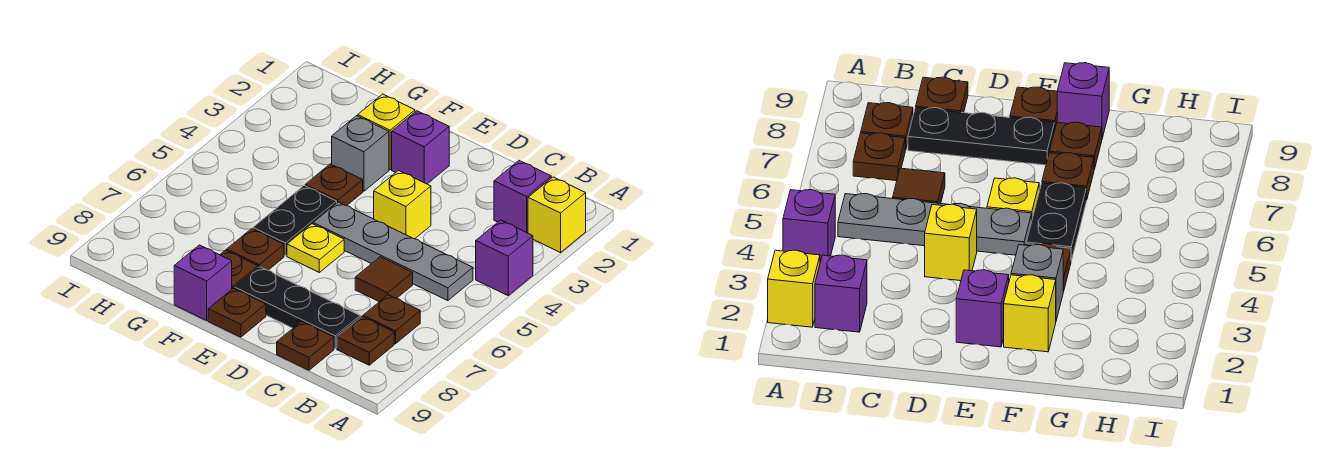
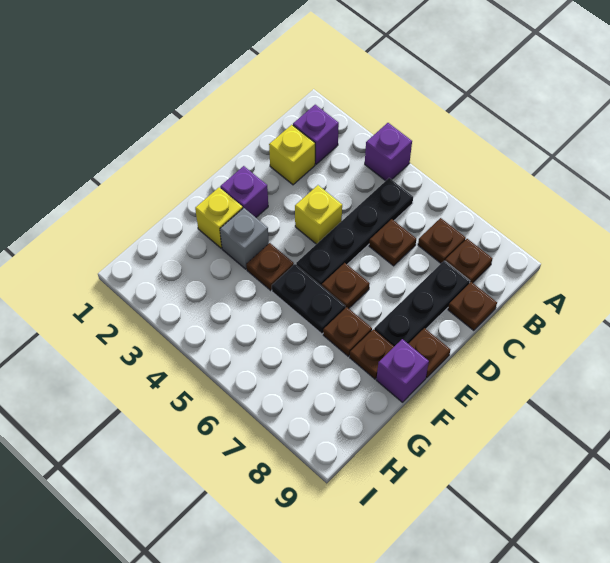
yellow brick A2 level 1 -> yellow brick C2 level 1
grey plate B5:E5 level 1 -> black plate B5:E5 level 1
brown tile C6 level 1 -> brown plate C6 level 1
yellow plate E6 level 1 -> brown plate E6 level 1

